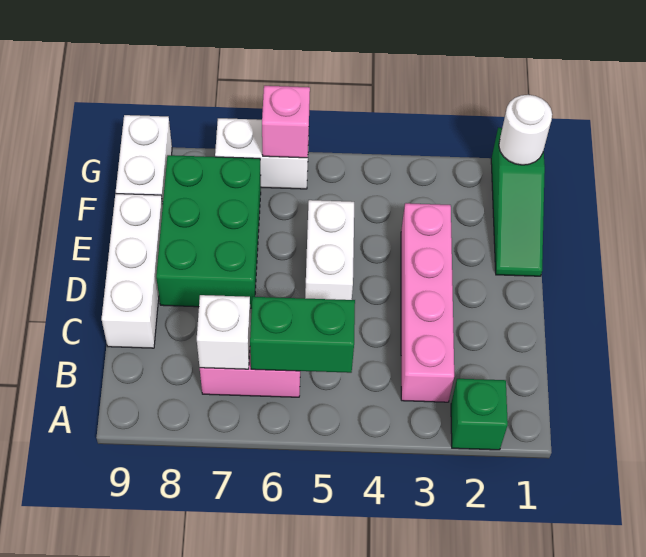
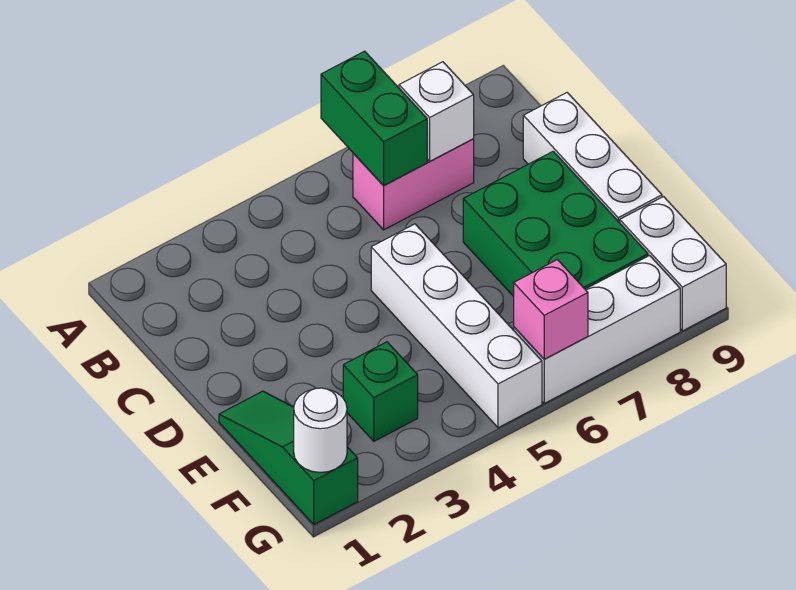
green brick A2 level 1 -> green brick F3 level 1
pink brick B3:E3 level 1 -> none
green brick B5:B6 level 2 -> green brick A6:B6 level 2
white brick D5:E5 level 1 -> white brick D5:G5 level 1
white brick G6:G7 level 1 -> white brick G6:G8 level 1

